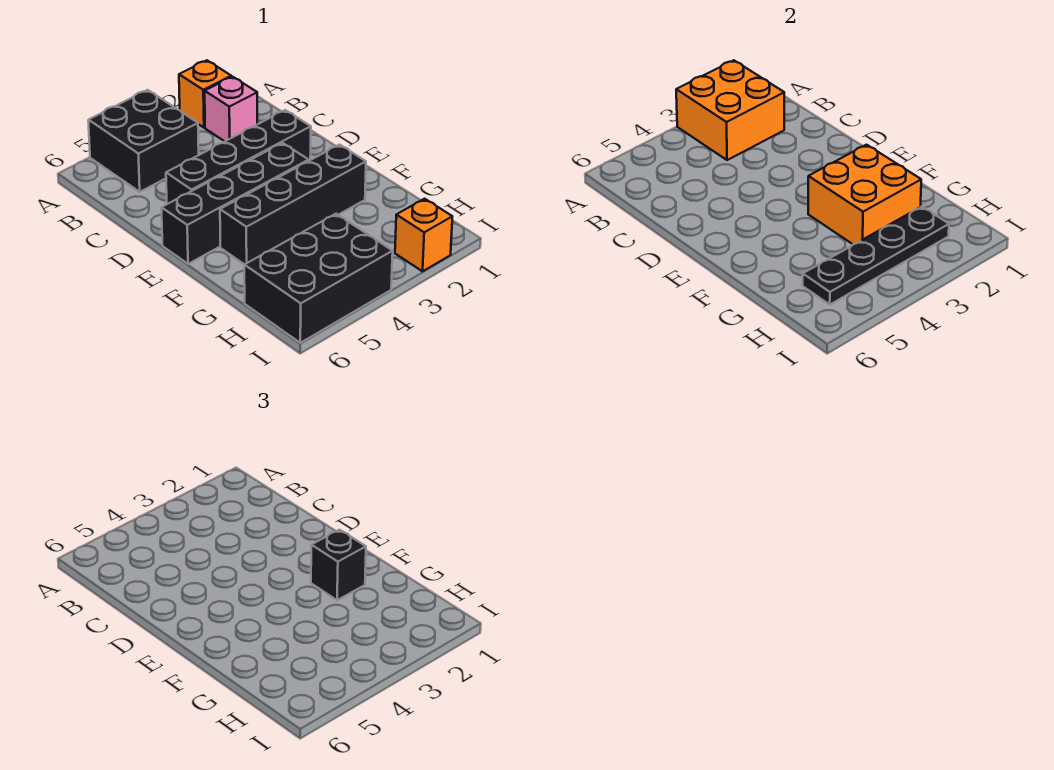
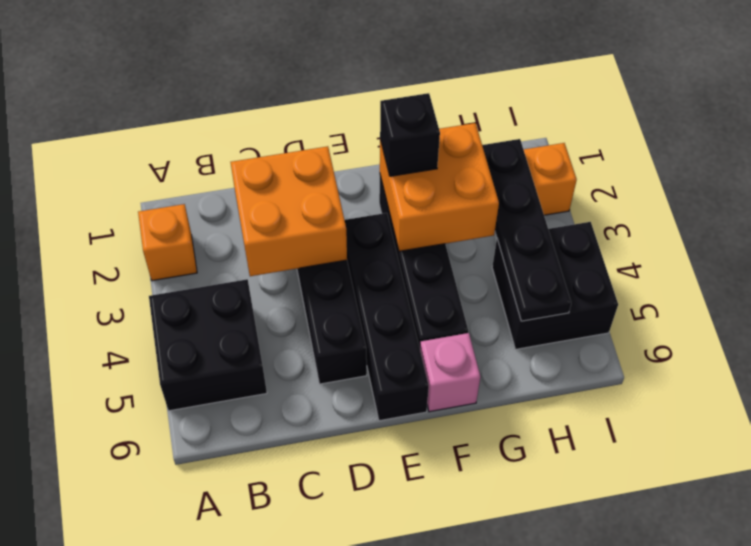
orange brick A2:B3 level 2 -> orange brick C2:D3 level 2
pink brick B2 level 1 -> pink brick F6 level 1
black brick H4:I6 level 1 -> black brick H4:I5 level 1

